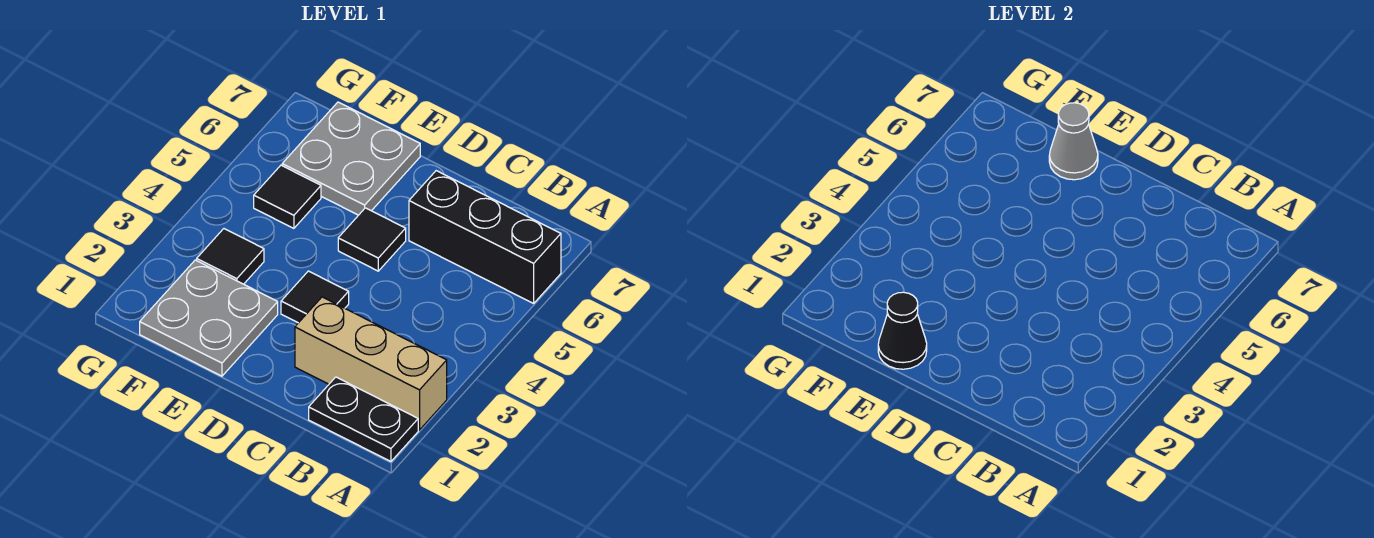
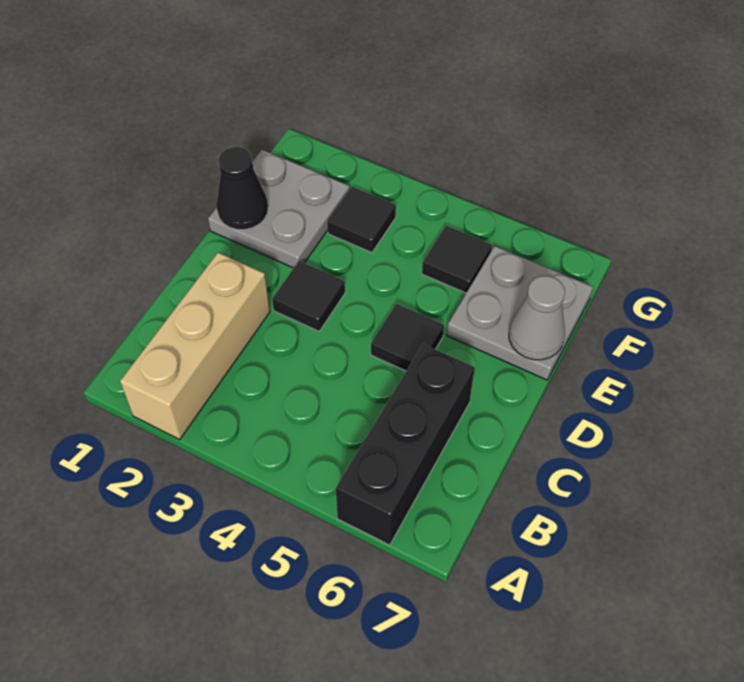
black plate A1:B1 level 1 -> none

